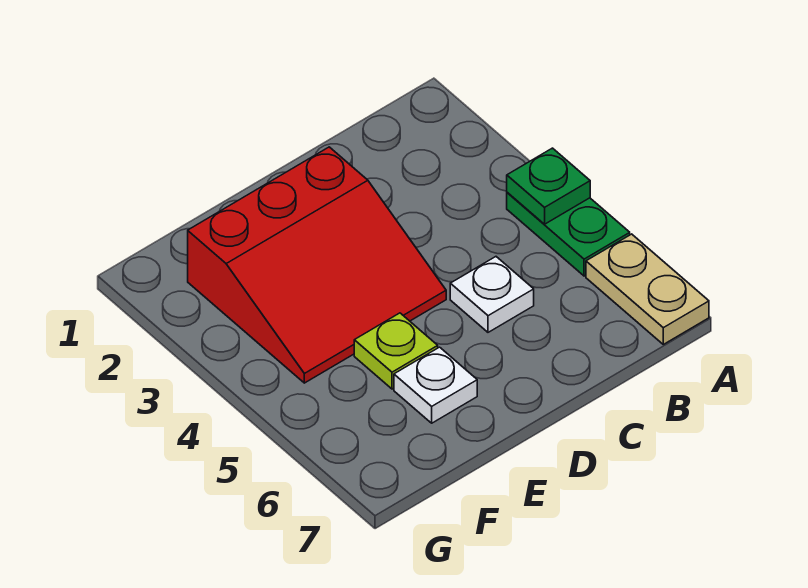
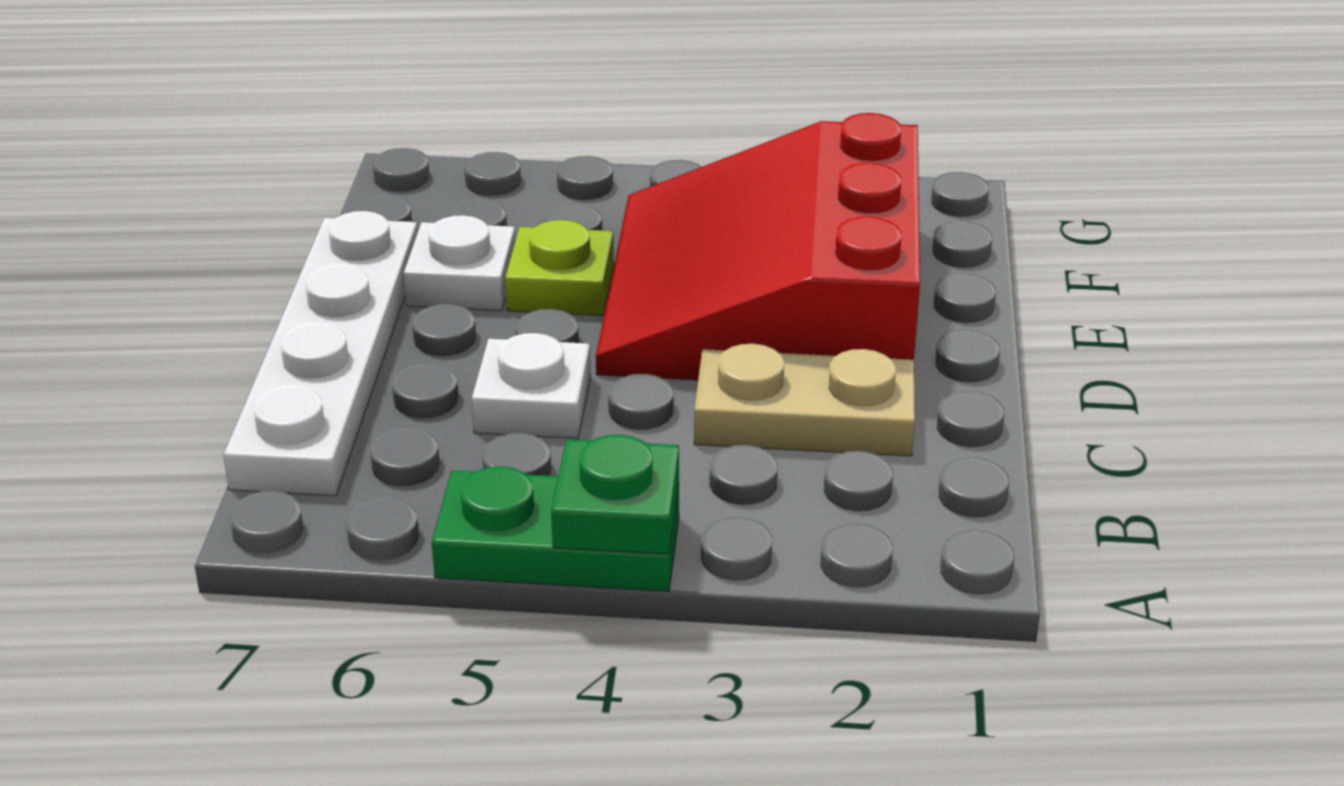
tan plate A6:A7 level 1 -> tan plate C2:C3 level 1
none -> white plate B7:E7 level 1

